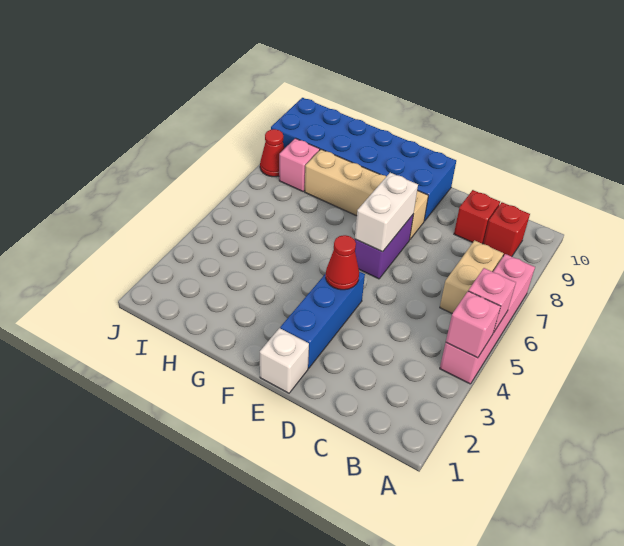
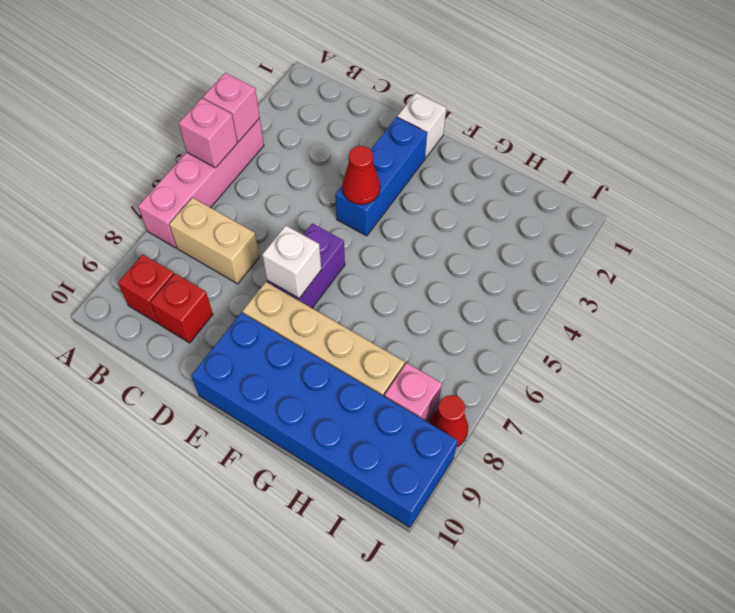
tan brick B6:B7 level 1 -> tan brick B7:C7 level 1
white brick E6:E7 level 2 -> white brick E7 level 2

